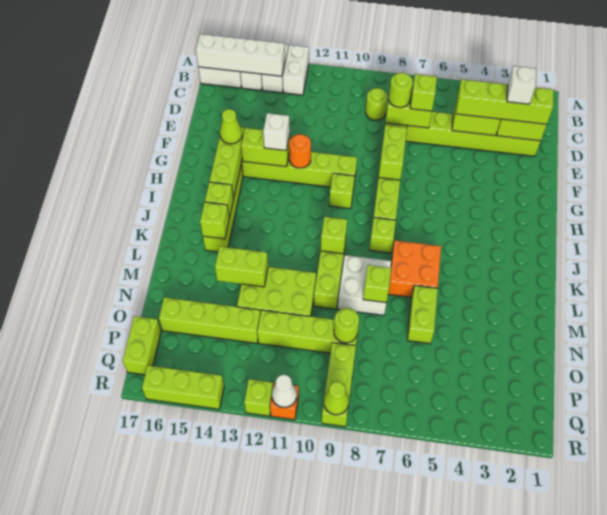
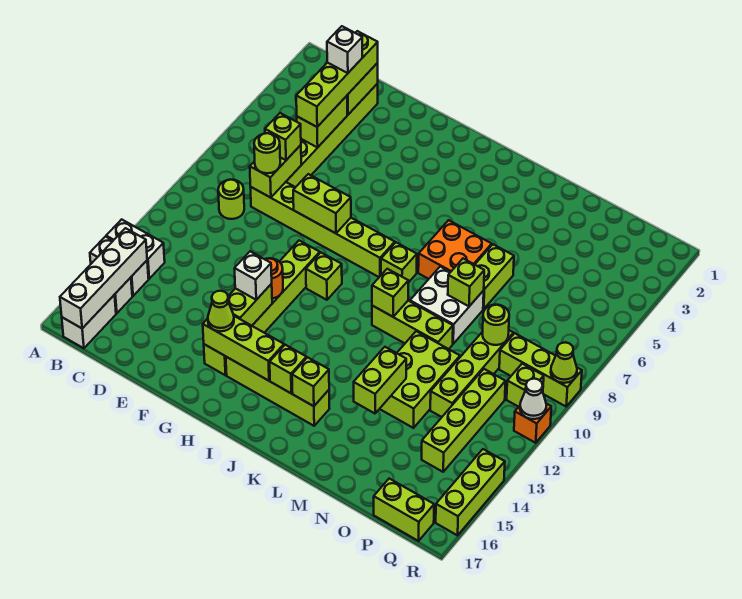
lime brick M6:N6 level 1 -> lime brick M6:M7 level 1
lime brick O13:O16 level 1 -> lime brick P11:P14 level 1
lime brick R12 level 1 -> lime brick Q10 level 1

